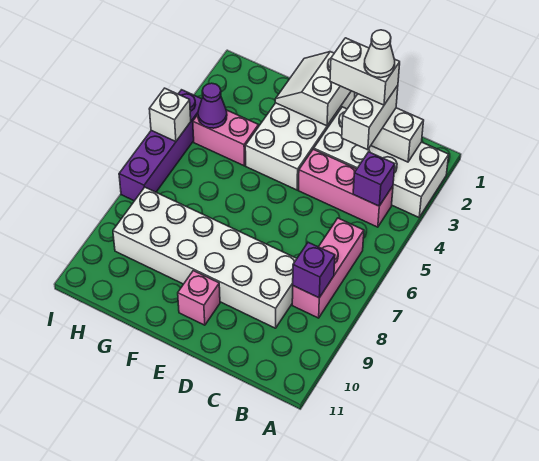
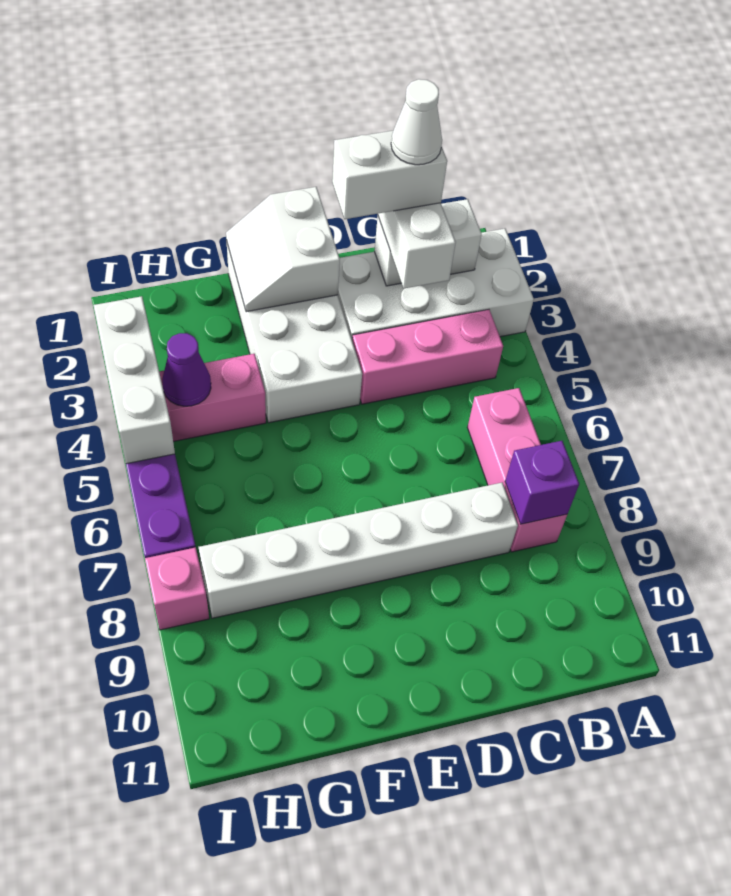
purple brick B4 level 2 -> none
white brick C8:H9 level 1 -> white brick C8:H8 level 1
pink brick E10 level 1 -> pink brick I8 level 1
white brick I5 level 2 -> white brick I3:I5 level 2

